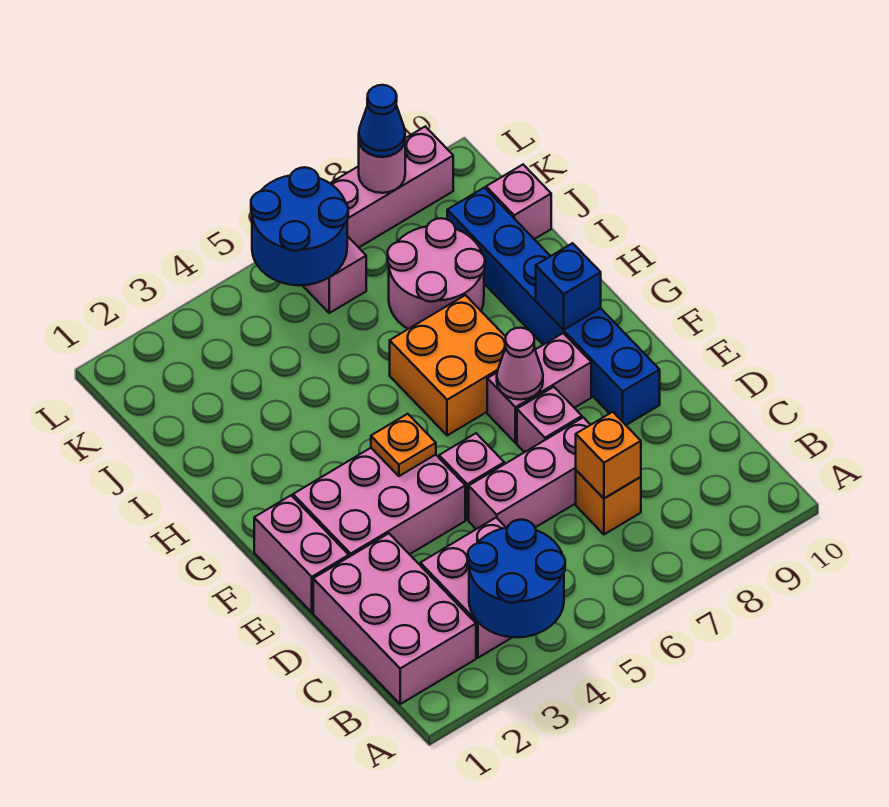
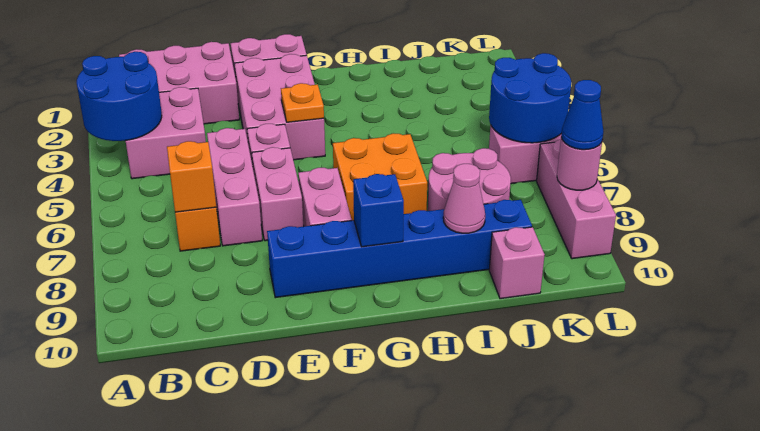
pink brick E7 level 1 -> pink brick E6:E7 level 1
pink cone F7 level 2 -> pink cone I9 level 2

